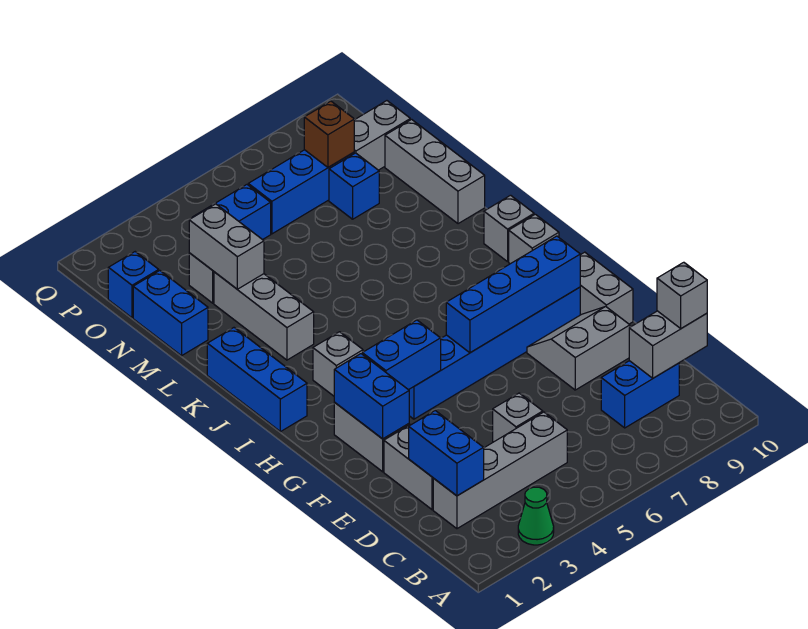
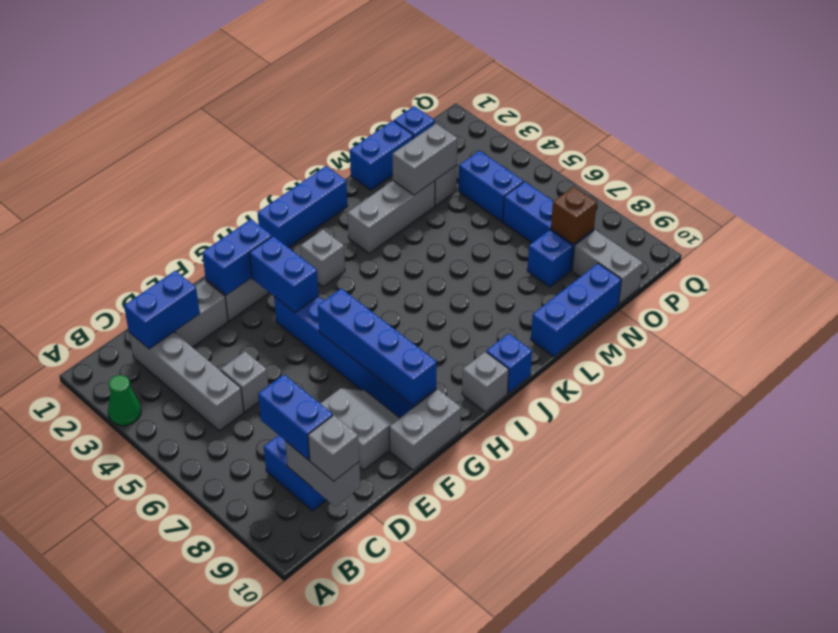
none -> blue brick C8:C9 level 3
grey brick J10 level 1 -> blue brick J10 level 1
grey brick L10:N10 level 1 -> blue brick L10:N10 level 1

